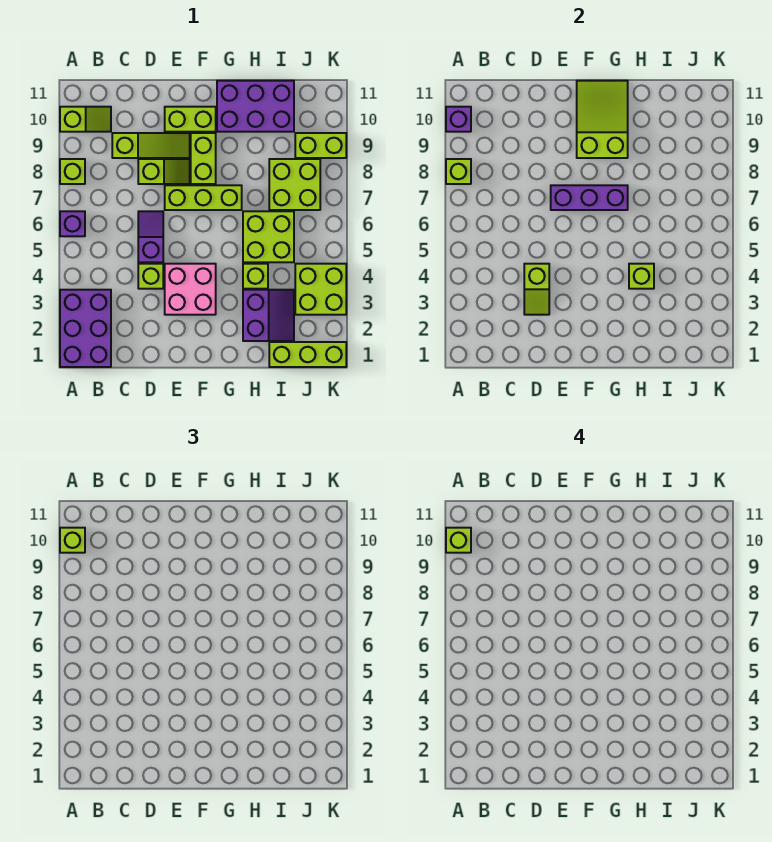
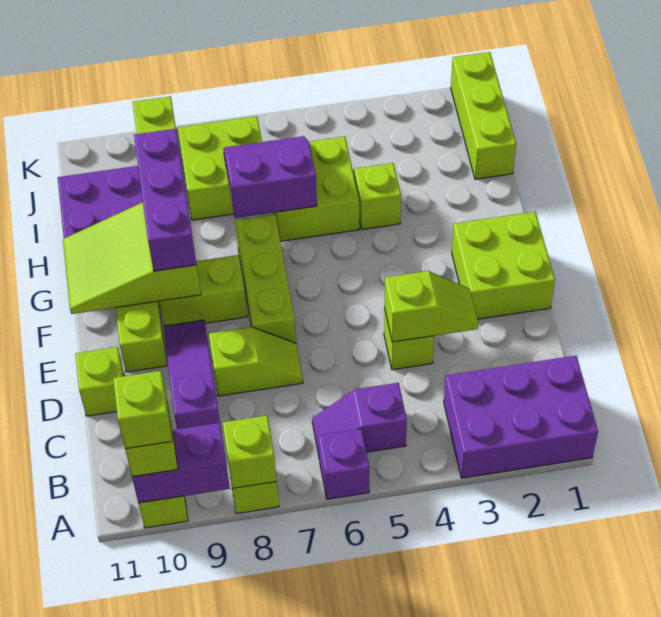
purple brick A10 level 2 -> purple brick A9:A10 level 2
lime slope C9:E9 level 1 top C -> purple slope C9:E9 level 1 top C
purple slope D5:D6 level 1 top 5 -> purple slope B5:B6 level 1 top 5
lime slope D8:E8 level 1 top D -> lime slope D7:D8 level 1 top 8
pink brick E3:F4 level 1 -> none
purple brick E7:G7 level 2 -> purple brick F9:H9 level 3
purple slope H2:I3 level 1 top H -> purple slope H6:I7 level 2 top H
lime brick H4 level 2 -> lime brick D11 level 1
lime brick J3:K4 level 1 -> lime brick E1:F2 level 1

